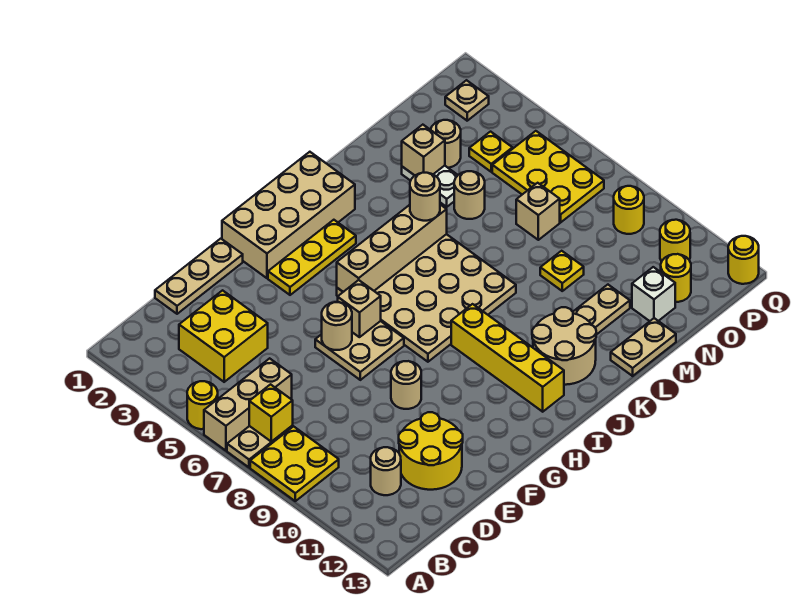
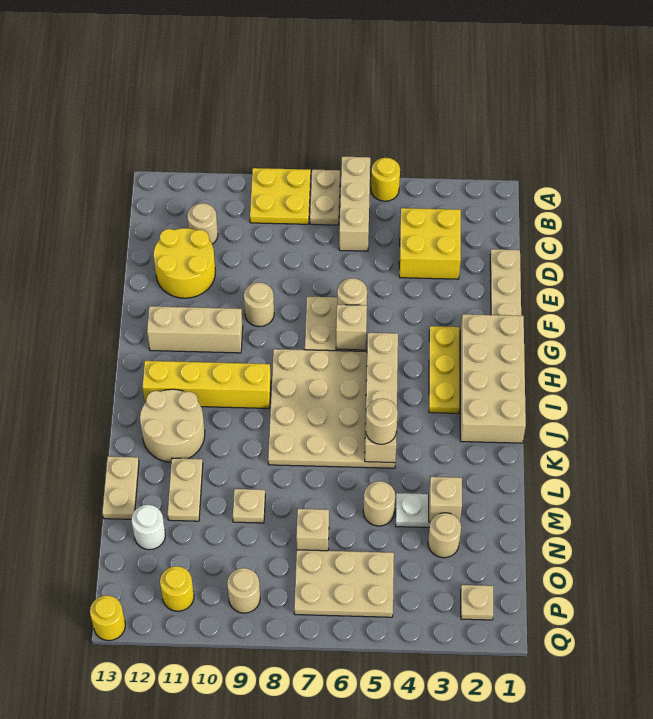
yellow brick B7 level 2 -> none
none -> tan brick G10:G12 level 1
yellow plate M9 level 1 -> tan plate M9 level 1
white brick N12 level 1 -> white round brick N12 level 1
yellow plate O4 level 1 -> none
yellow plate O5:P7 level 1 -> tan plate O5:P7 level 1
yellow round brick O12 level 1 -> none
yellow round brick P9 level 1 -> tan round brick P9 level 1

